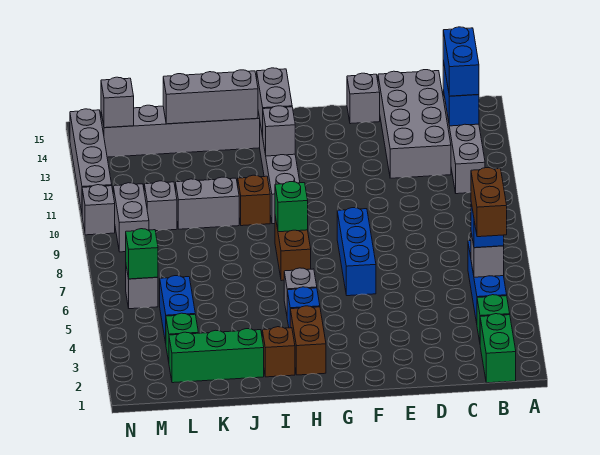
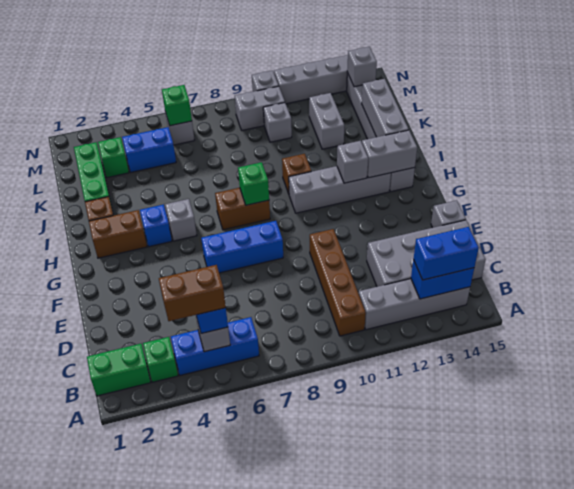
none -> brown brick B10:E10 level 1
grey brick J10:K10 level 1 -> grey brick K12:L12 level 1

